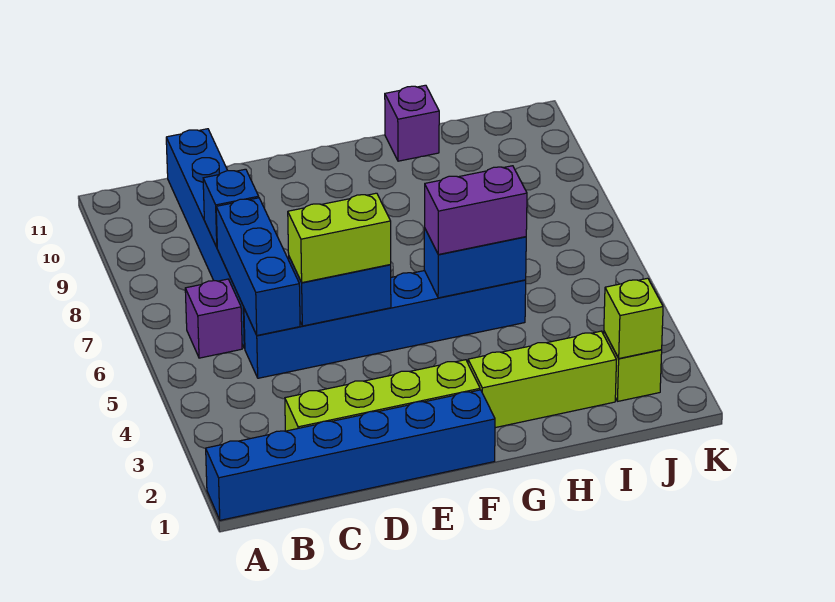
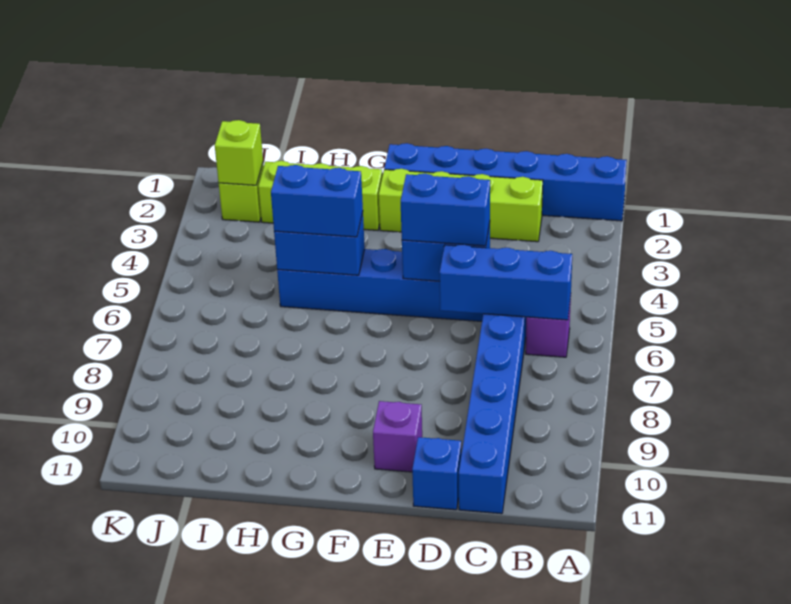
blue brick C5:C7 level 2 -> blue brick B6:D6 level 2
blue brick C8 level 2 -> blue brick D11 level 1
lime brick D5:E5 level 3 -> blue brick D5:E5 level 3
purple brick G5:H5 level 3 -> blue brick G5:H5 level 3
purple brick H11 level 1 -> purple brick E10 level 1

